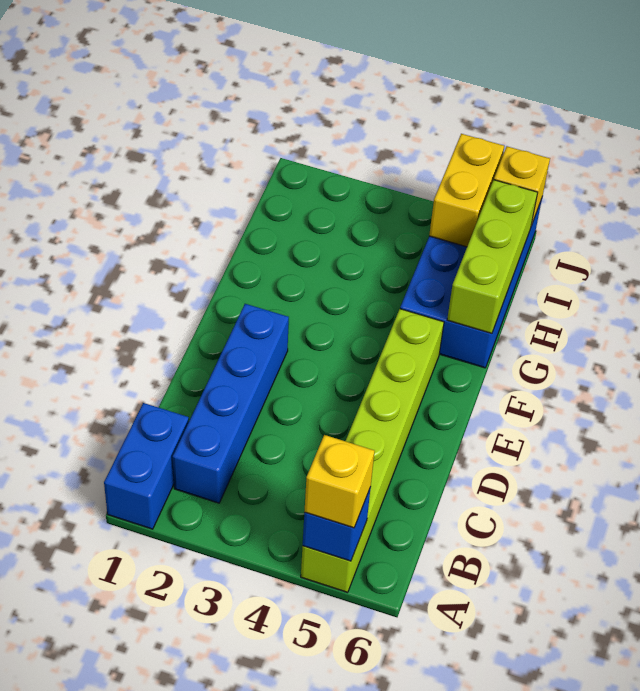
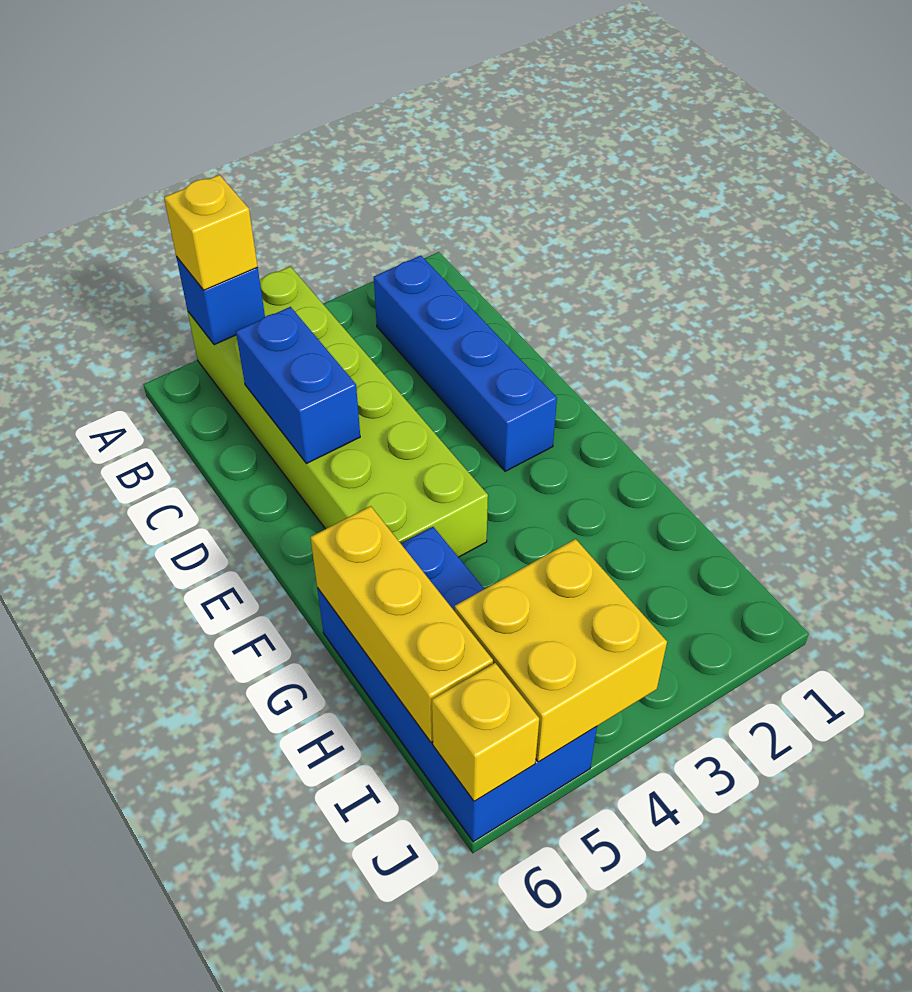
blue brick A1:B1 level 1 -> blue brick C5:D5 level 2
lime brick A5:F5 level 1 -> lime brick A4:F5 level 1
lime brick G6:I6 level 2 -> yellow brick G6:I6 level 2
yellow brick I5:J5 level 2 -> yellow brick I4:J5 level 2

